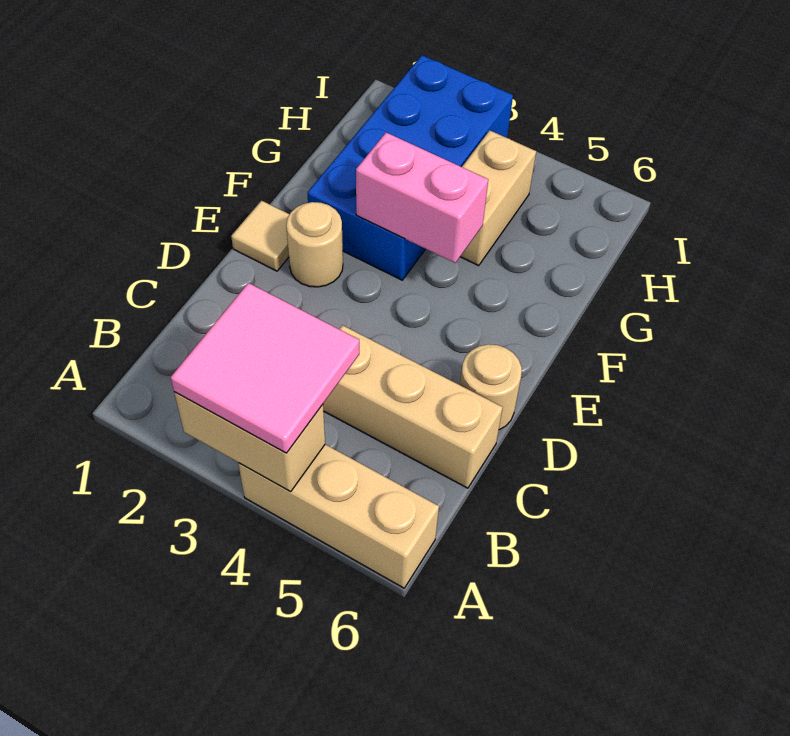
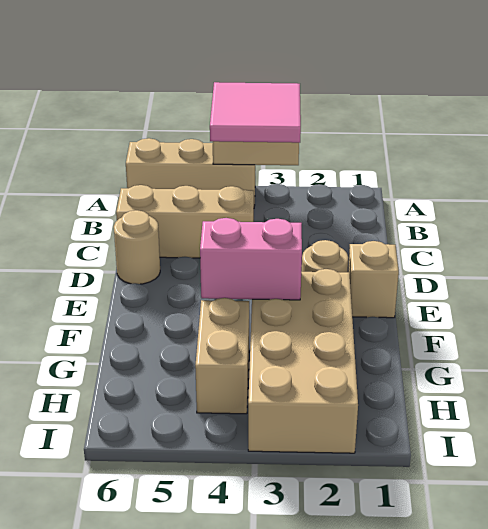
tan tile E1 level 1 -> tan brick E1 level 1
blue brick F2:I3 level 1 -> tan brick F2:I3 level 1

